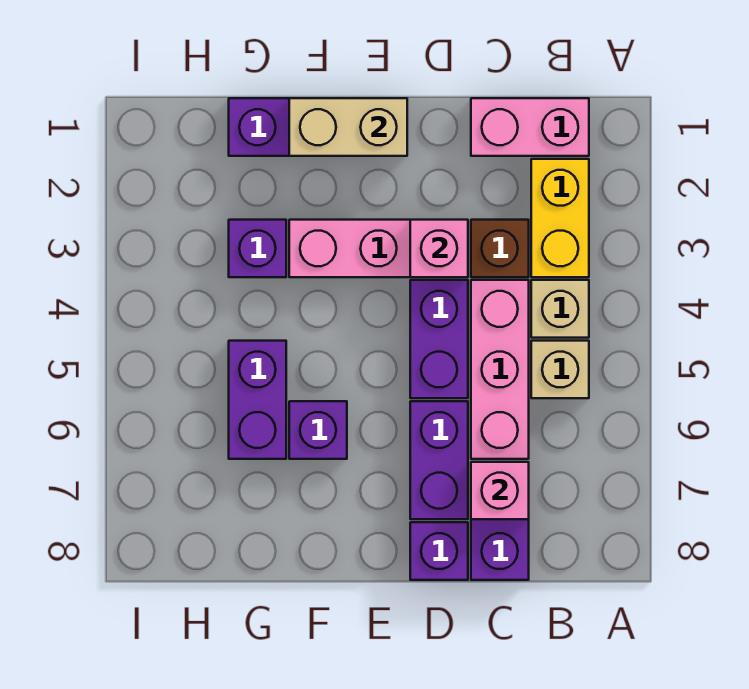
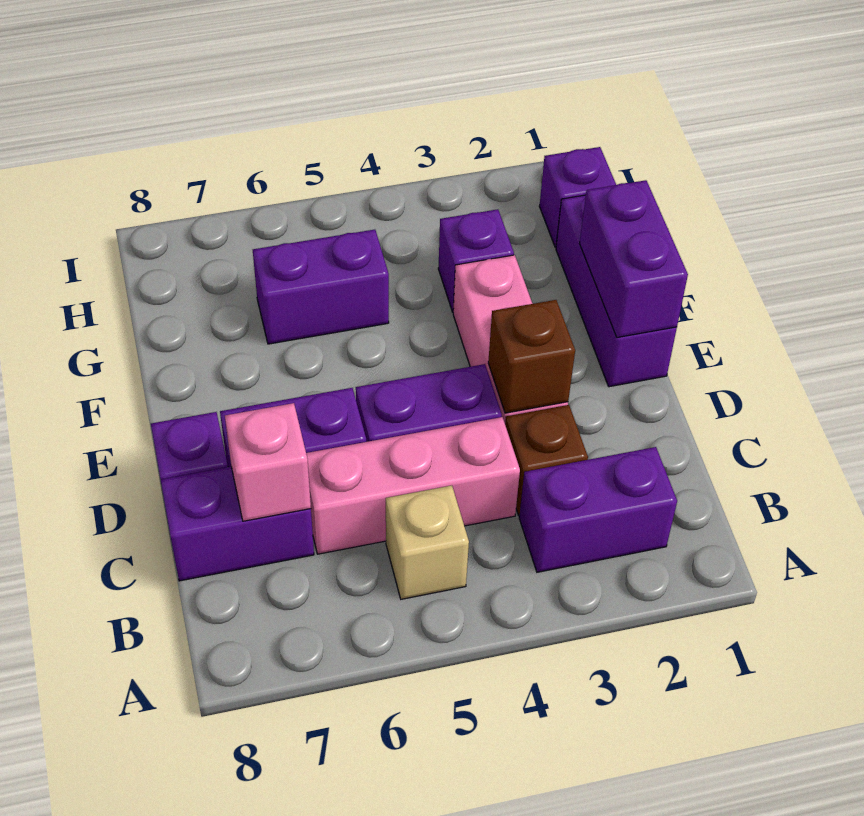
pink brick B1:C1 level 1 -> none
yellow brick B2:B3 level 1 -> purple brick B2:B3 level 1
tan brick B4 level 1 -> none
pink brick D3 level 2 -> brown brick D3 level 2
tan brick E1:F1 level 2 -> purple brick E1:F1 level 2
purple brick F6 level 1 -> purple brick H1 level 1

